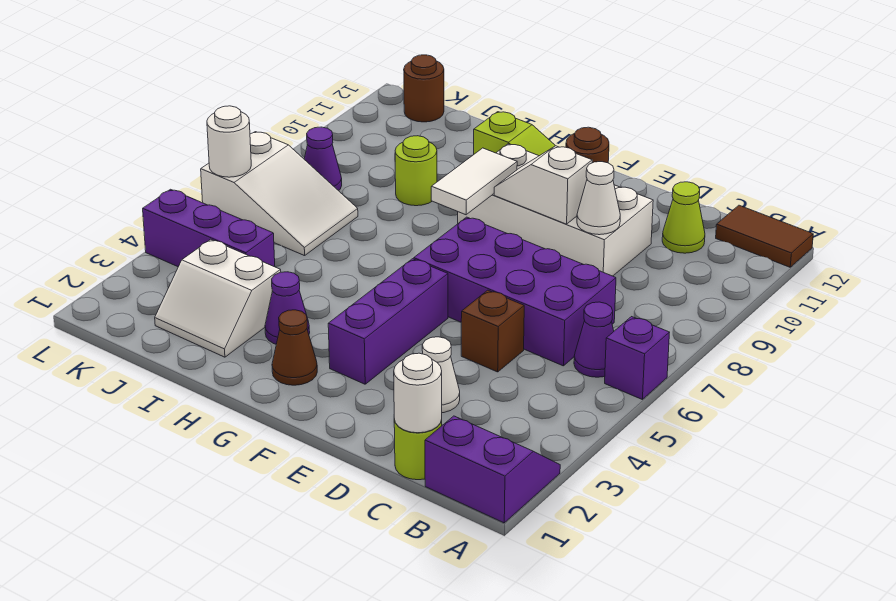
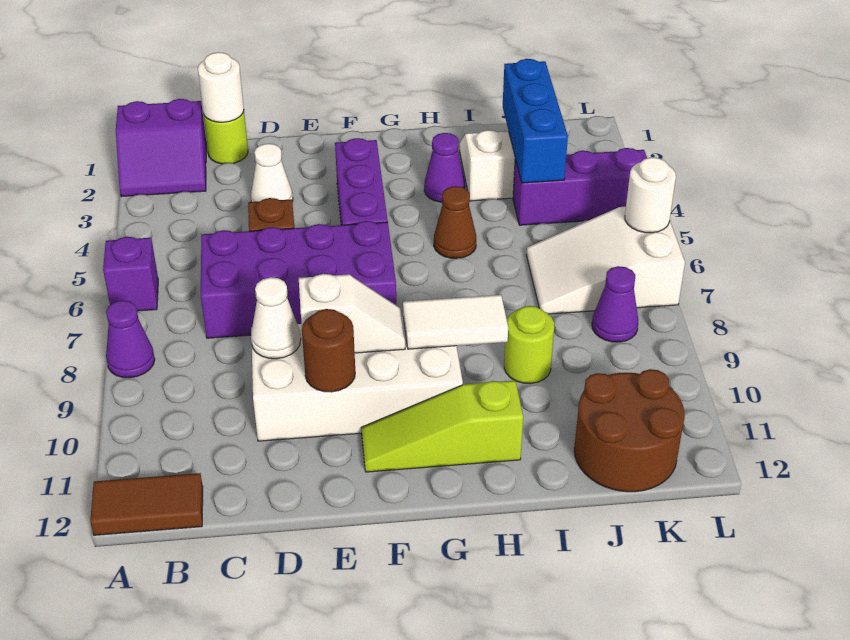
purple cone B6 level 1 -> purple cone A8 level 1
lime cone C11 level 1 -> none
brown cone G2 level 1 -> brown cone H5 level 1
white tile G8:G9 level 2 -> white tile G9:H9 level 2
none -> blue brick J2:J4 level 2
brown round brick K12 level 1 -> brown round brick J11:K12 level 1

